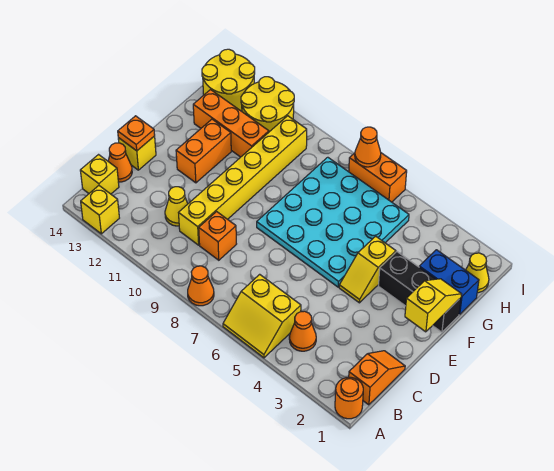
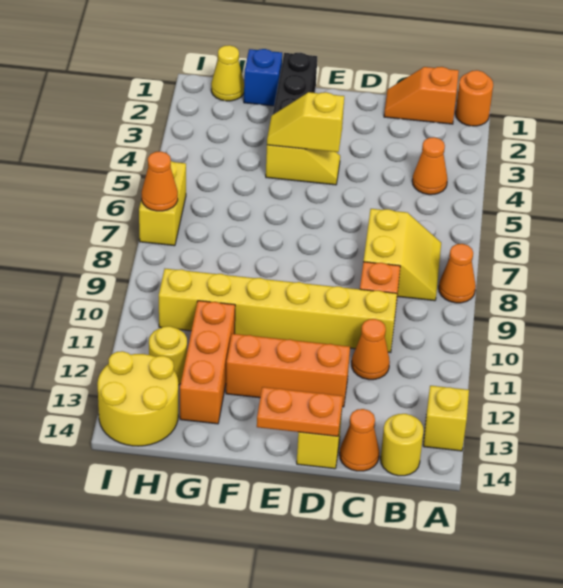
yellow slope A5:B6 level 1 top B -> yellow slope B7:C8 level 1 top C
yellow brick B14 level 1 -> yellow round brick B14 level 1
yellow cone C11 level 1 -> orange cone C11 level 1
orange plate D14 level 2 -> orange plate D14:E14 level 2
yellow slope E1:F1 level 2 top E -> yellow slope E4:F4 level 2 top E
cyan plate E5:H8 level 1 -> none
orange brick E12:F12 level 1 -> orange brick D12:F12 level 1
blue brick G1:G2 level 1 -> blue brick G1 level 1
yellow round brick H11:I12 level 1 -> yellow round brick H12 level 1
orange brick I6:I7 level 1 -> yellow brick I6:I7 level 1

